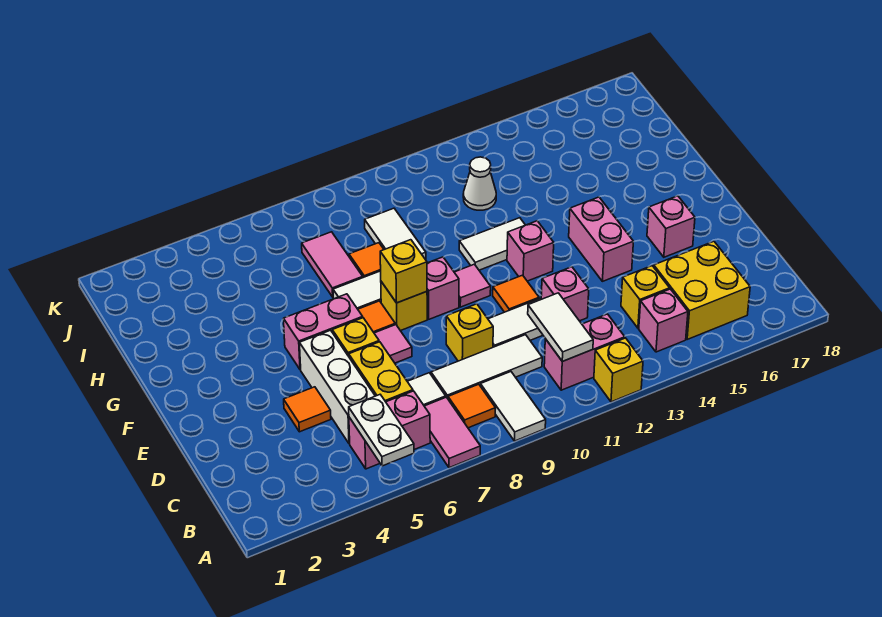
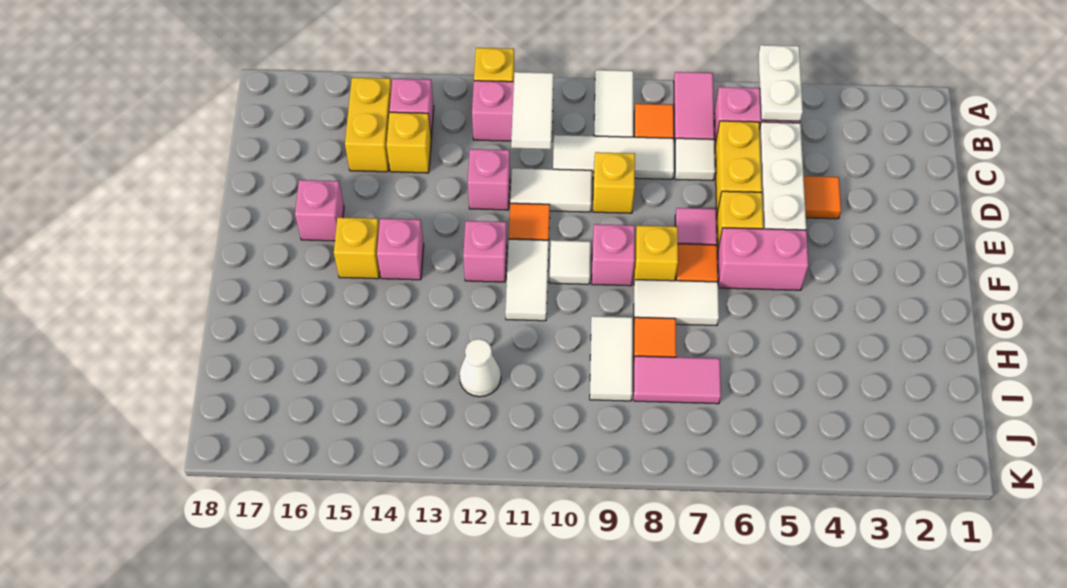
yellow brick B15:C16 level 1 -> yellow brick B15:C15 level 1
pink brick E14:F14 level 1 -> pink brick F14 level 1
yellow brick F8 level 2 -> yellow brick F15 level 1
pink tile F10 level 1 -> white tile F10 level 1
white tile G11:G12 level 1 -> white tile F11:G11 level 1
pink tile H7:I7 level 1 -> pink tile I7:I8 level 1

